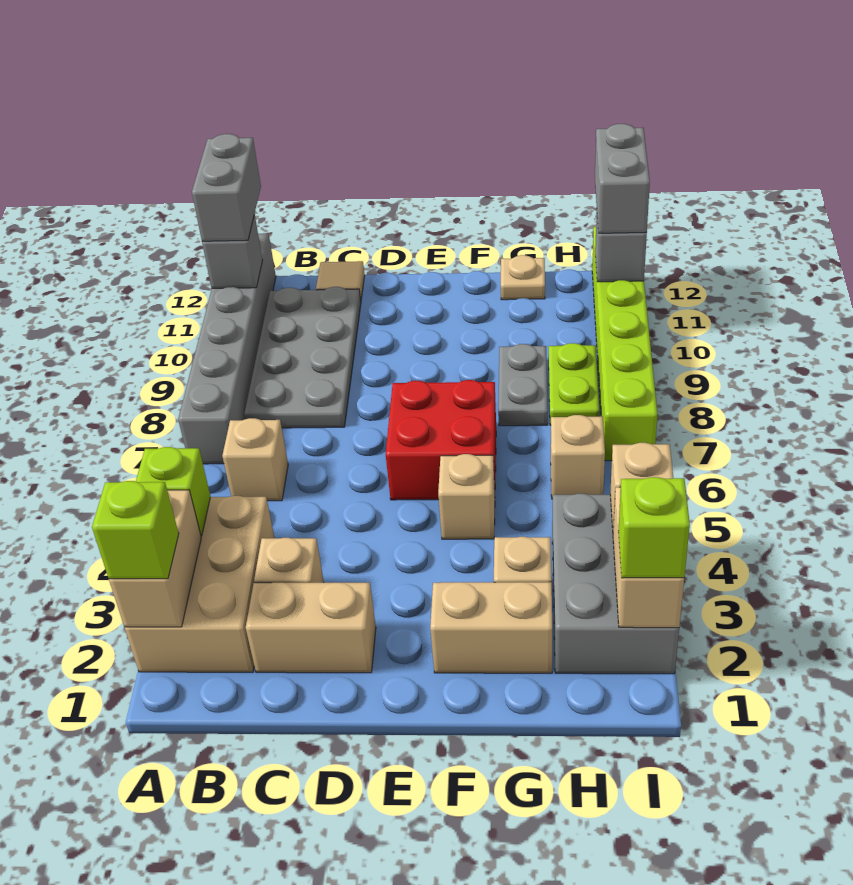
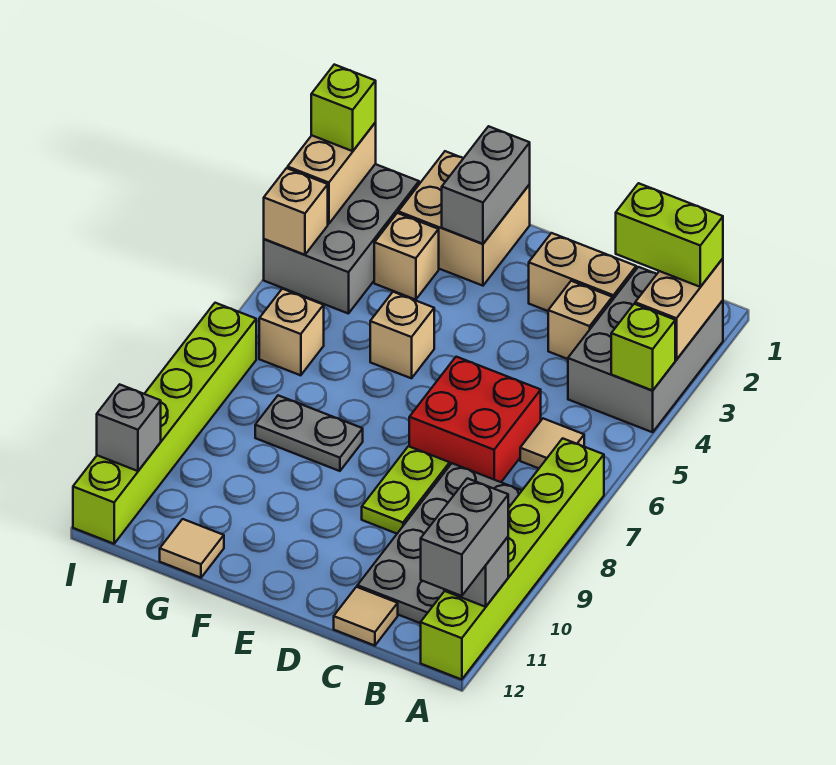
tan brick A2:B4 level 1 -> grey brick A2:B4 level 1
lime brick A2 level 3 -> lime brick A2:B2 level 3
grey brick A7:A12 level 1 -> lime brick A7:A12 level 1
tan brick B6 level 1 -> tan tile B6 level 1
red brick E6:F7 level 1 -> red brick C6:D7 level 1
tan brick F2:G2 level 1 -> tan brick F1:G2 level 1
grey plate G8:G9 level 1 -> grey plate F8:G8 level 1
tan plate G12 level 1 -> tan tile G12 level 1
lime plate H8:H9 level 1 -> lime plate D8:D9 level 1
grey brick I11:I12 level 3 -> grey brick F1:F2 level 2

